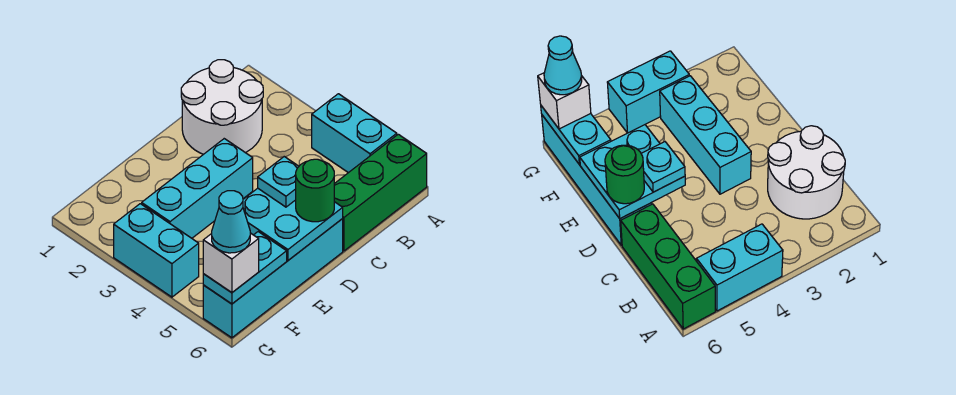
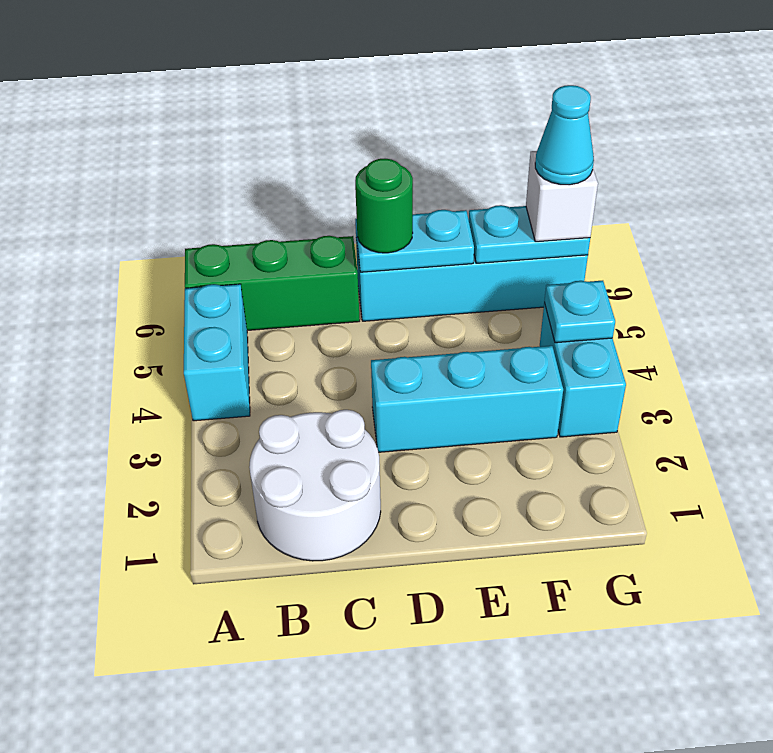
cyan plate D5:E6 level 2 -> cyan plate D6:E6 level 2
cyan plate D5 level 3 -> cyan plate G4 level 2

